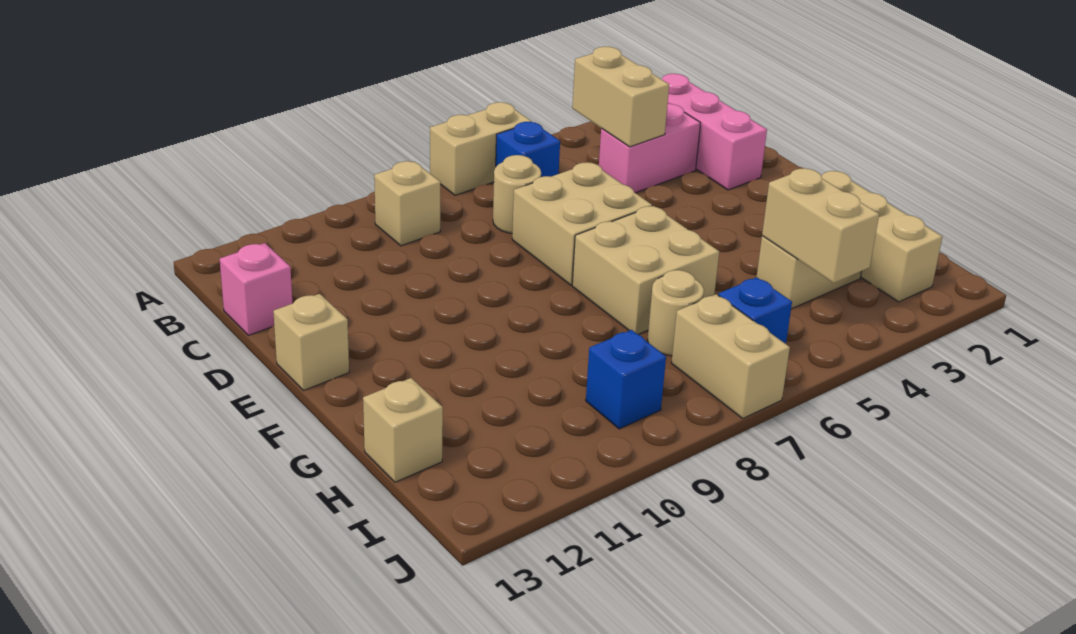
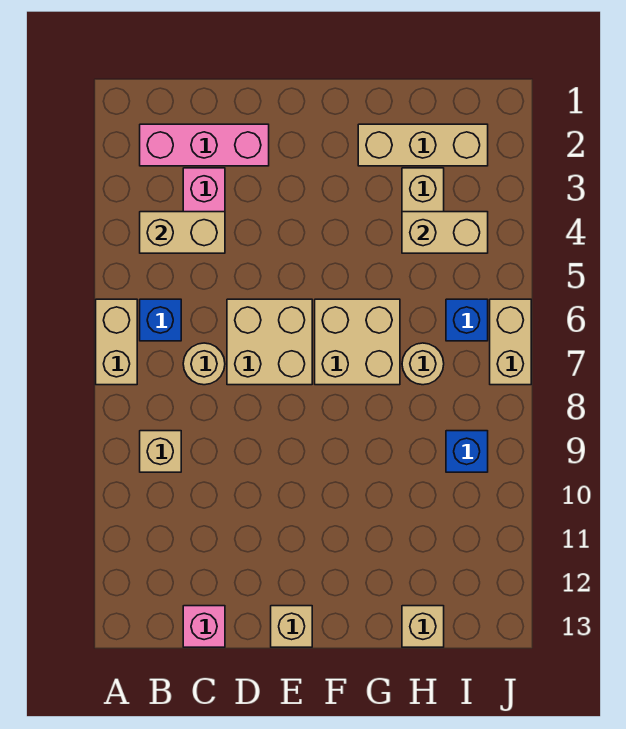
tan brick I7:J7 level 1 -> tan brick J6:J7 level 1

